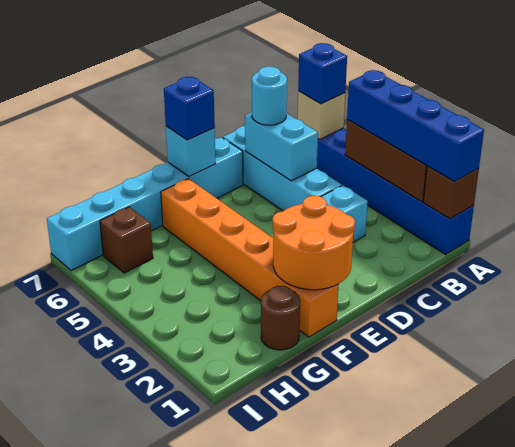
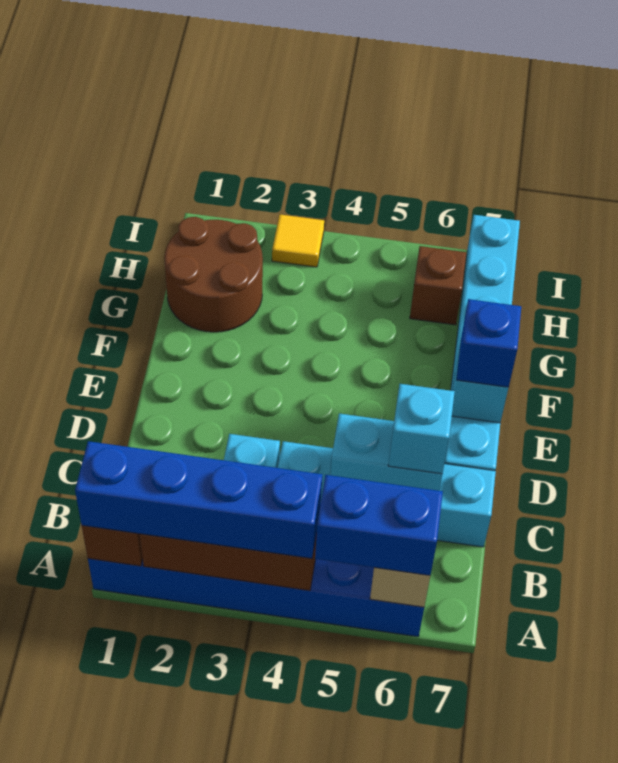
blue brick A6 level 3 -> blue brick A5:A6 level 3
cyan round brick C6 level 3 -> cyan brick C6 level 3
orange round brick E1:F2 level 2 -> none
orange brick F1:F6 level 1 -> none
brown round brick G1 level 1 -> brown round brick G1:H2 level 1
none -> yellow tile I3 level 1

